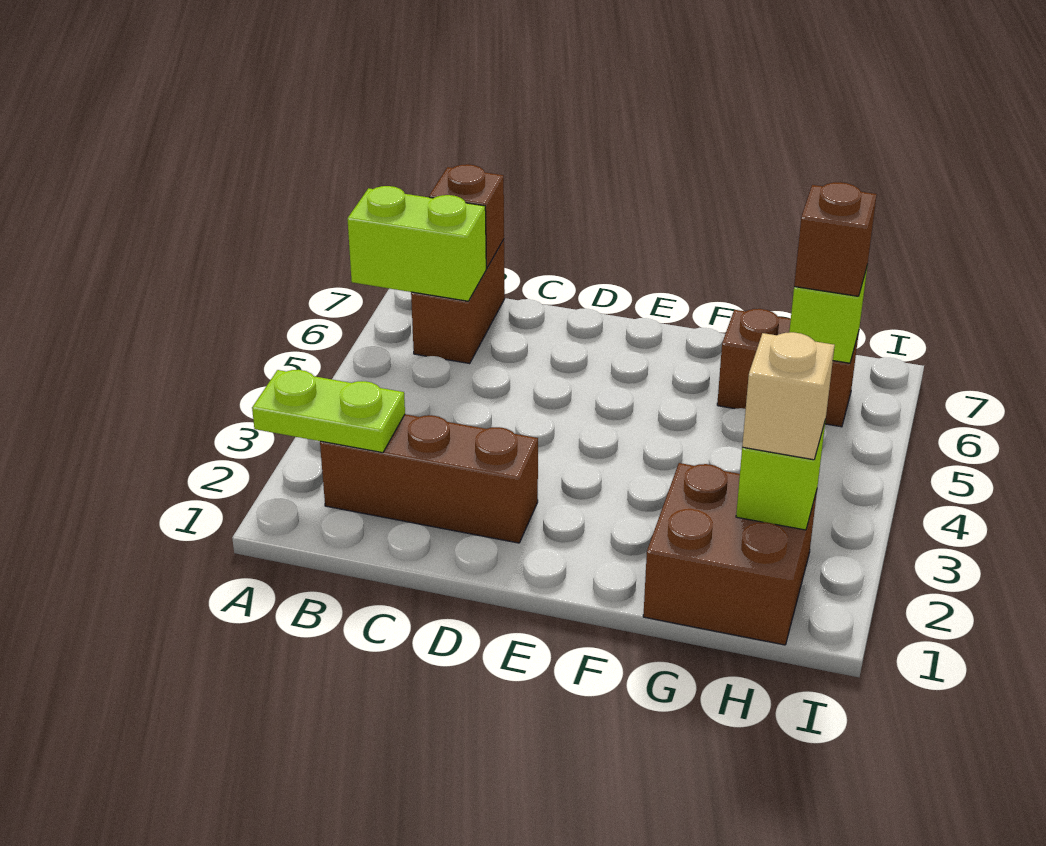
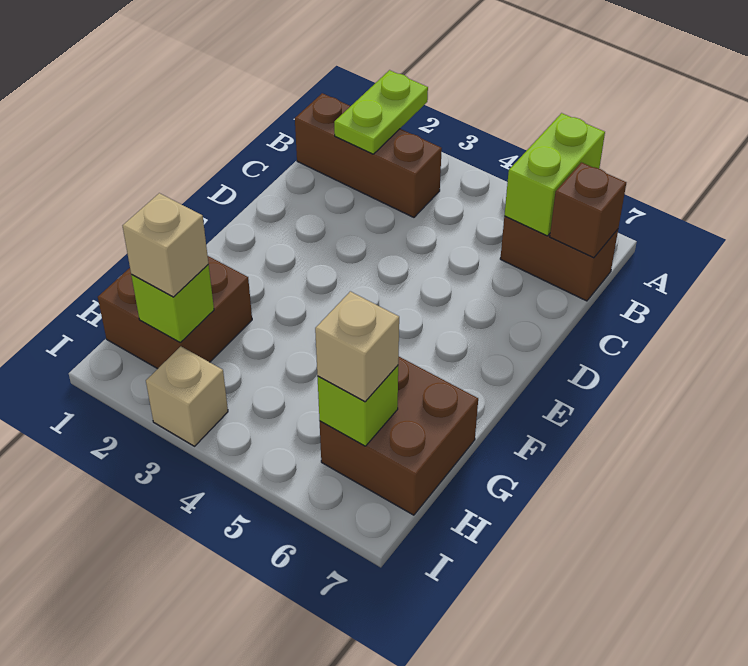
brown brick B2:D2 level 1 -> brown brick B1:B3 level 1
brown brick G6:H6 level 1 -> brown brick G6:H7 level 1
brown brick H6 level 3 -> tan brick H6 level 3
none -> tan brick I3 level 1

